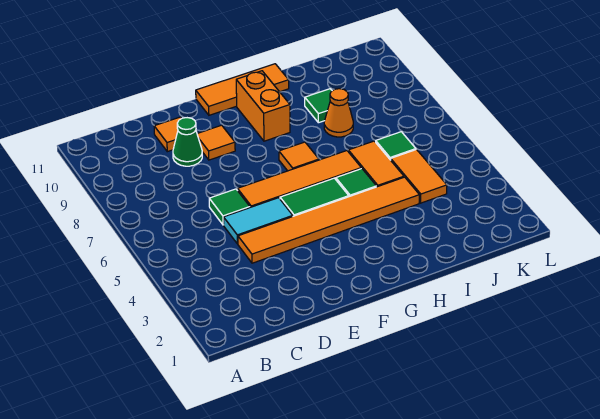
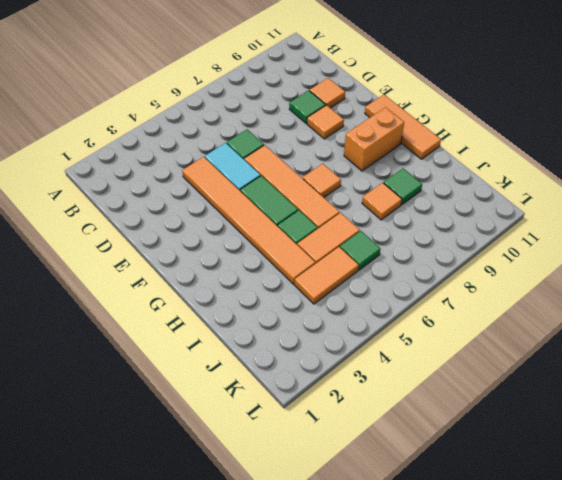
green cone D9 level 1 -> green tile D9 level 1
orange cone I8 level 1 -> orange tile I8 level 1

